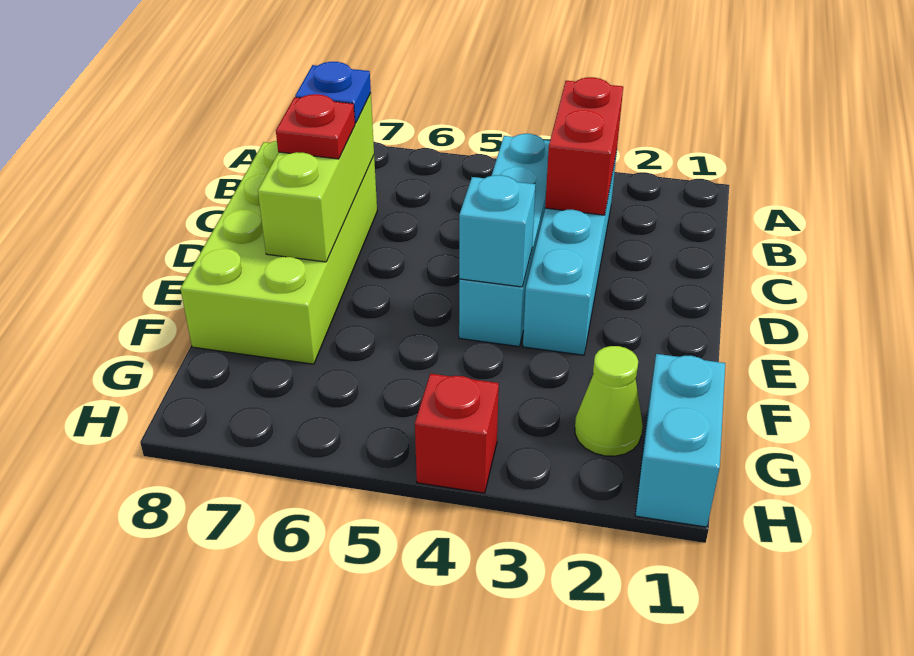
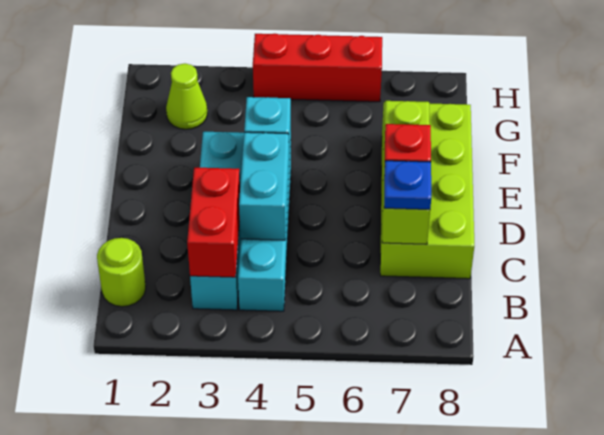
none -> lime round brick B1 level 1
cyan brick G1:H1 level 1 -> cyan brick C4:D4 level 2
red brick H4 level 1 -> red brick H4:H6 level 1

